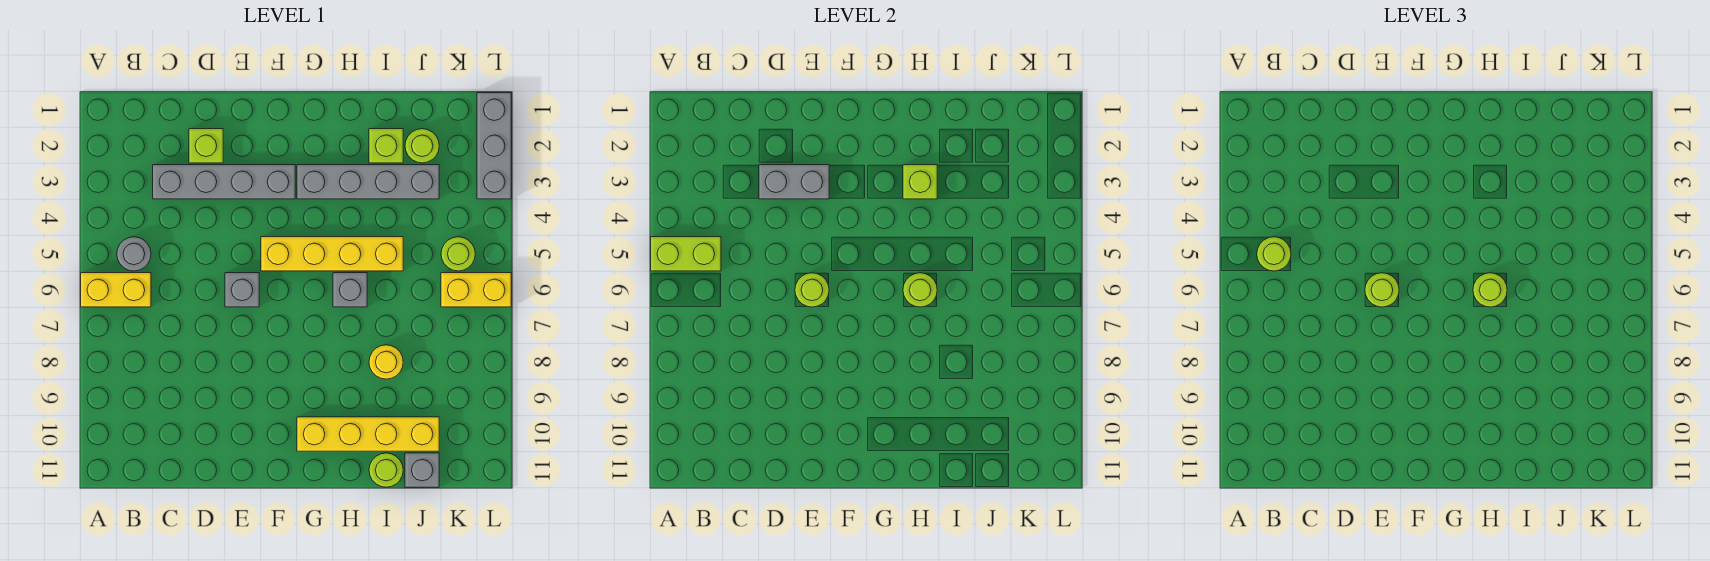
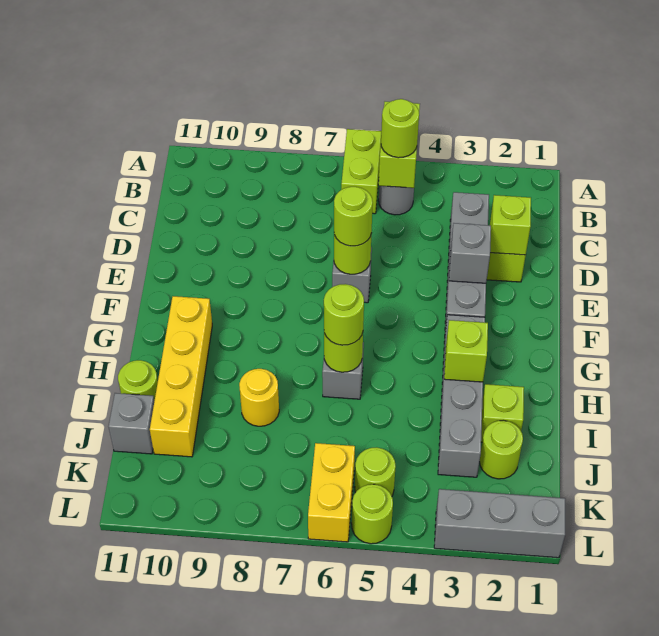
yellow brick A6:B6 level 1 -> lime brick A6:B6 level 1
none -> lime brick D2 level 2
grey brick D3:E3 level 2 -> grey brick E3 level 2
yellow brick F5:I5 level 1 -> none
none -> lime round brick L5 level 1

